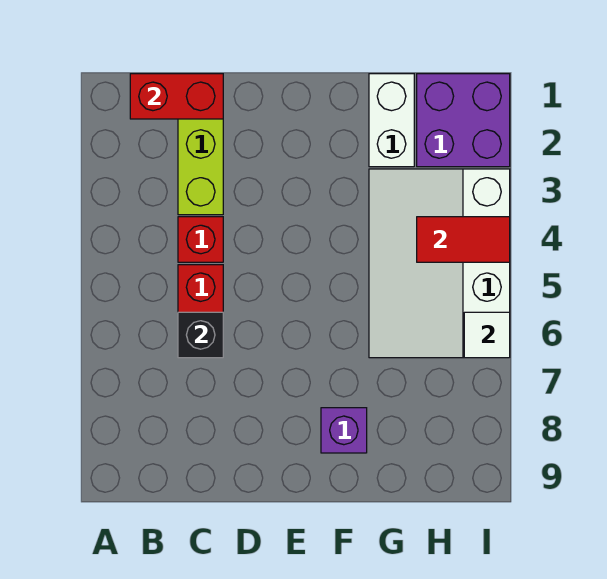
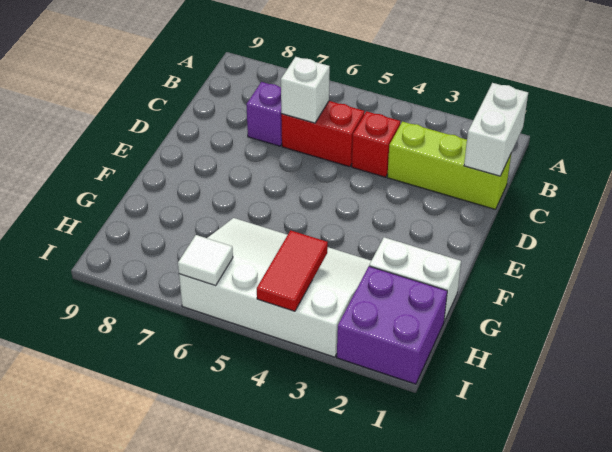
red brick B1:C1 level 2 -> white brick B1:C1 level 2
black brick C6 level 2 -> white brick C6 level 2
purple brick F8 level 1 -> purple brick C7 level 1

